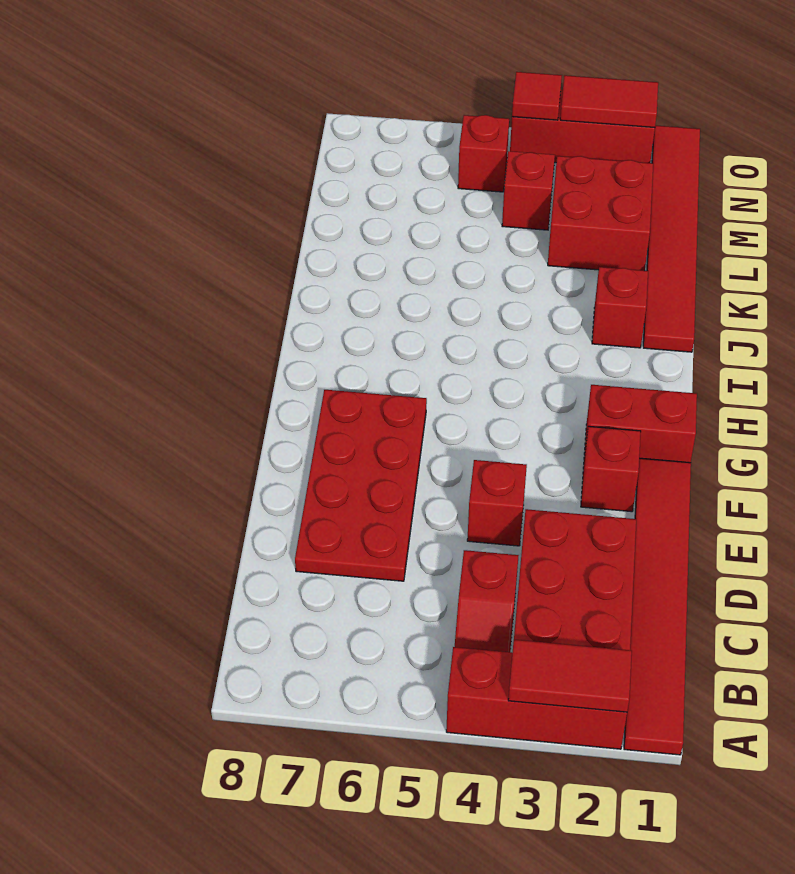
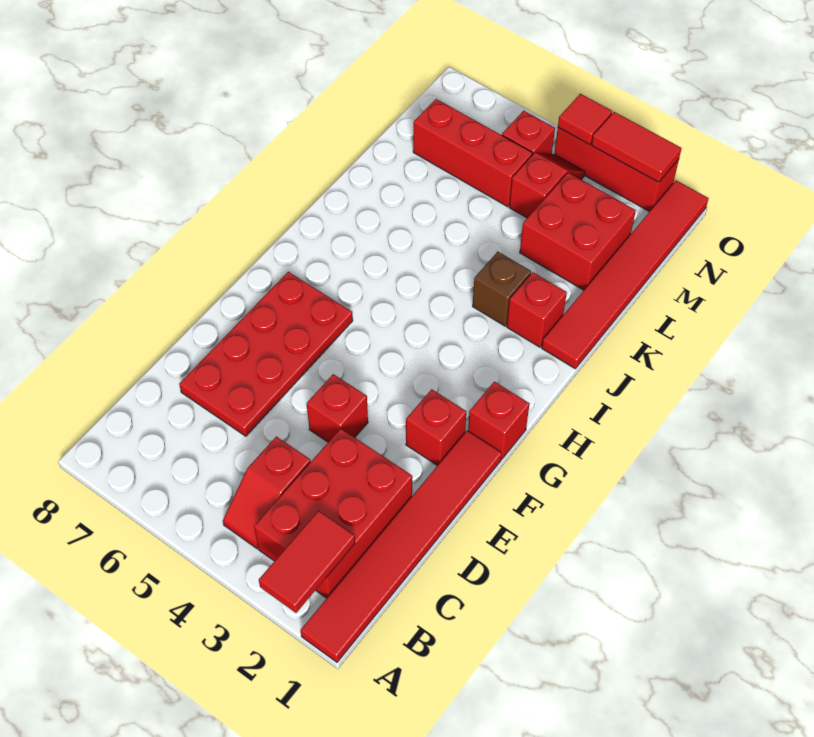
red brick A2:A4 level 1 -> red brick M5:M7 level 1
red tile A2:A3 level 2 -> red tile A2:B2 level 2
red brick G1:G2 level 1 -> red brick G1 level 1
none -> brown brick J3 level 1

